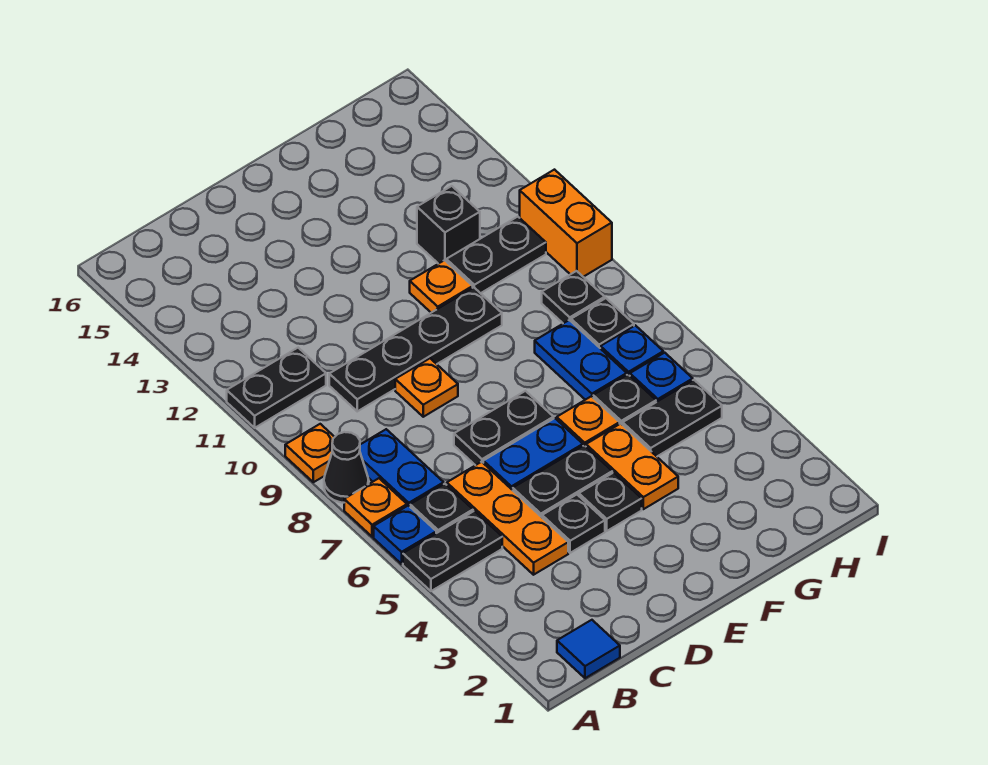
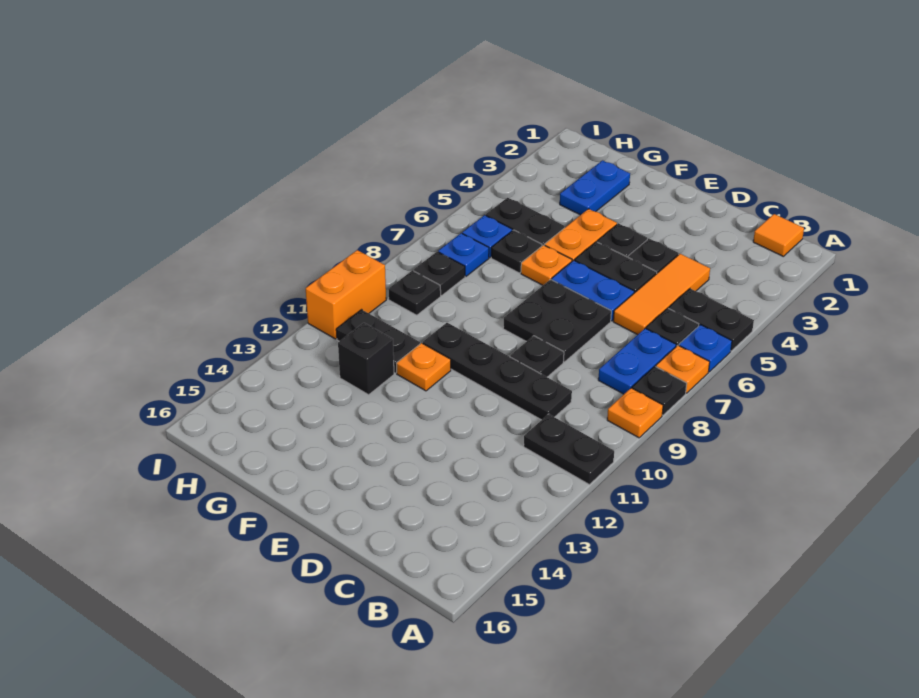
black cone A8 level 1 -> black plate A8 level 1
blue tile B1 level 1 -> orange tile B1 level 1
orange plate C4:C6 level 1 -> orange tile C4:C6 level 1
black plate D7:E7 level 1 -> black plate D7:E8 level 1
orange plate D9 level 1 -> black plate D9 level 1
blue plate G7:G8 level 1 -> blue plate G2:G3 level 1

